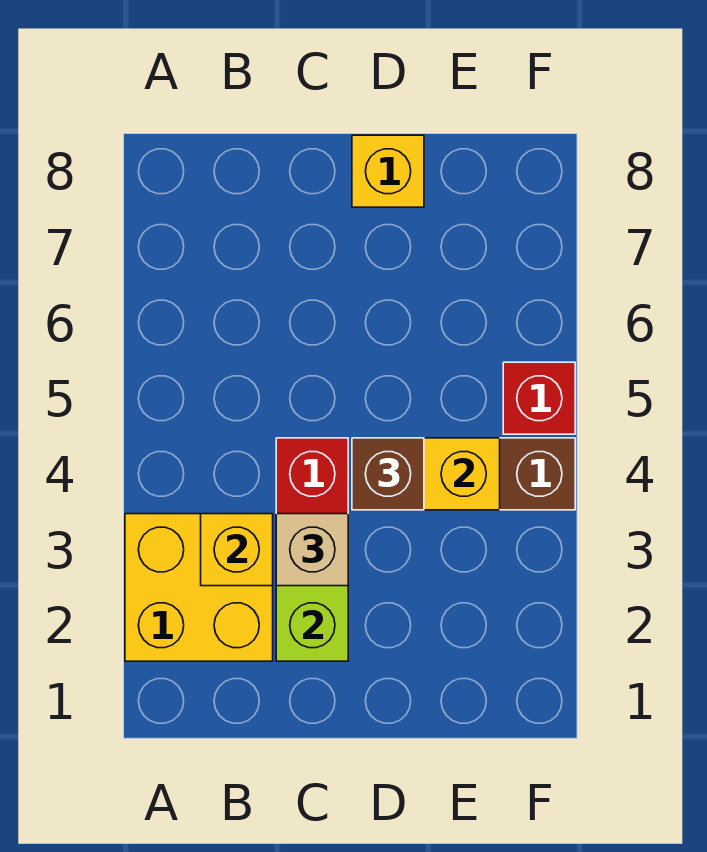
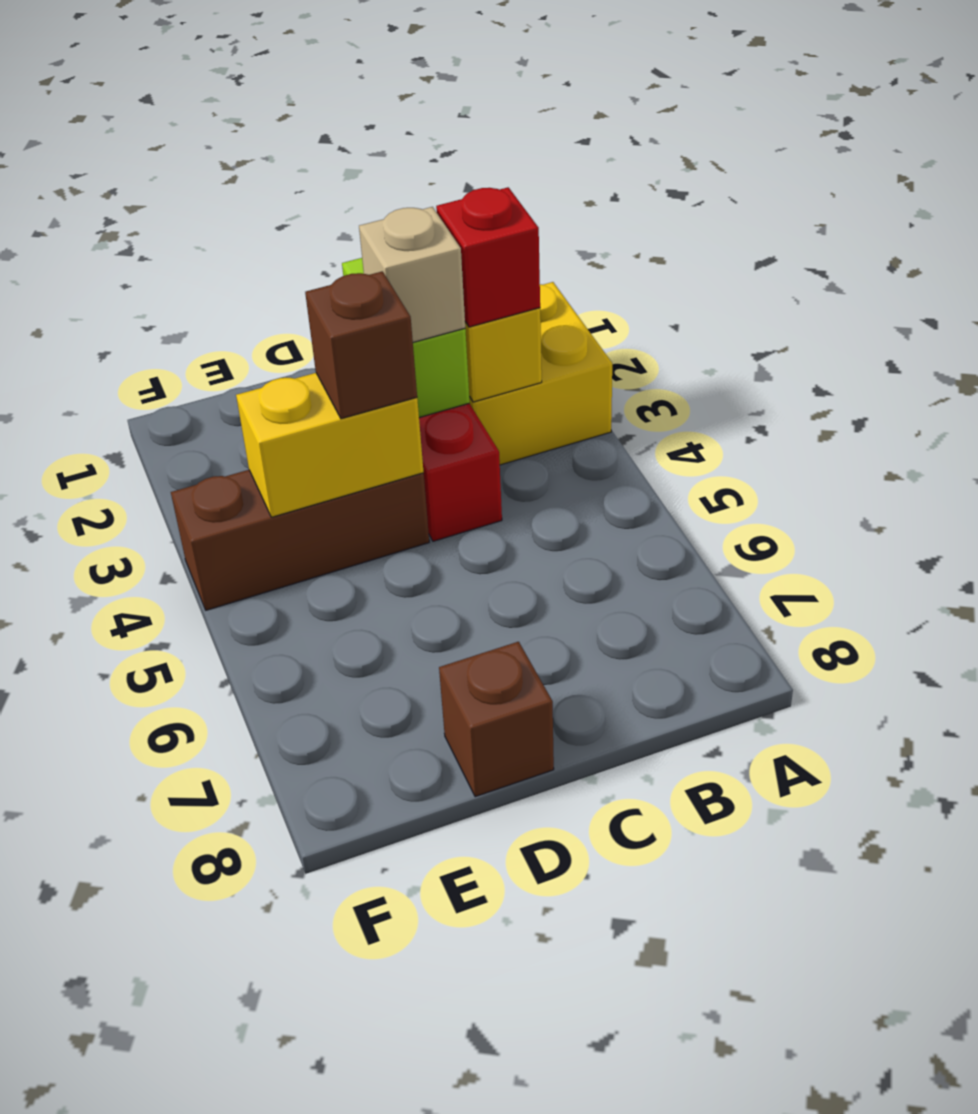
yellow brick D8 level 1 -> brown brick D8 level 1
red brick F5 level 1 -> red brick B3 level 3

